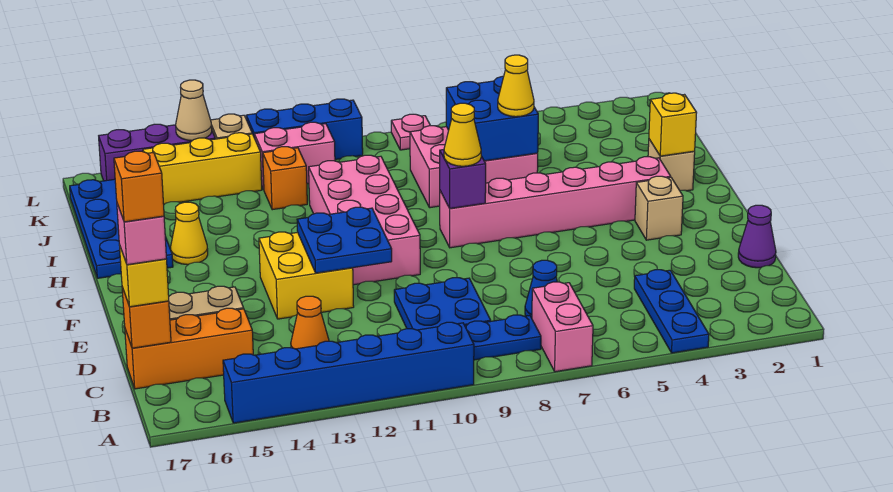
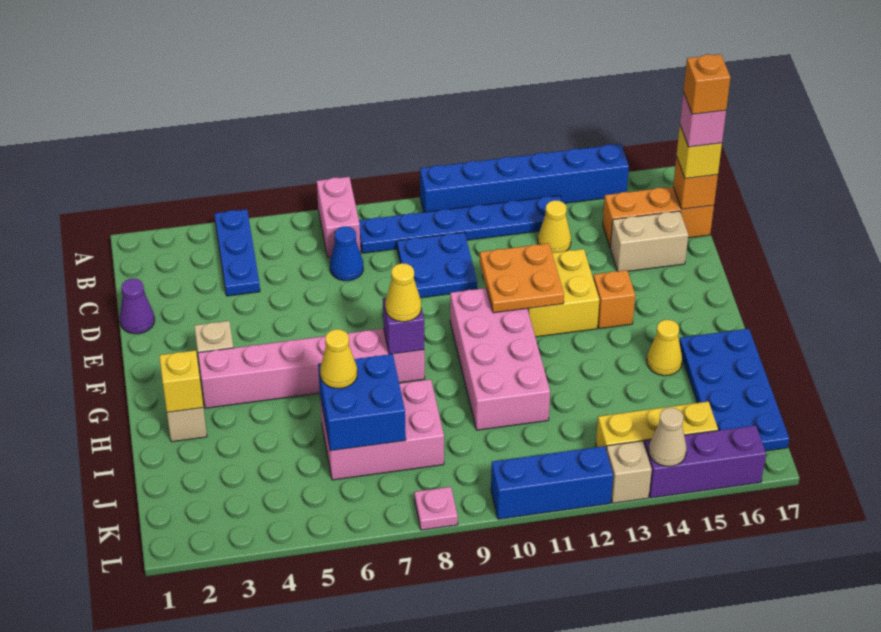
orange cone C13 level 1 -> yellow cone C13 level 1
blue plate E11:F12 level 2 -> orange plate E11:F12 level 2
orange brick J12 level 1 -> orange brick F14 level 1
pink brick K11:K12 level 1 -> none

